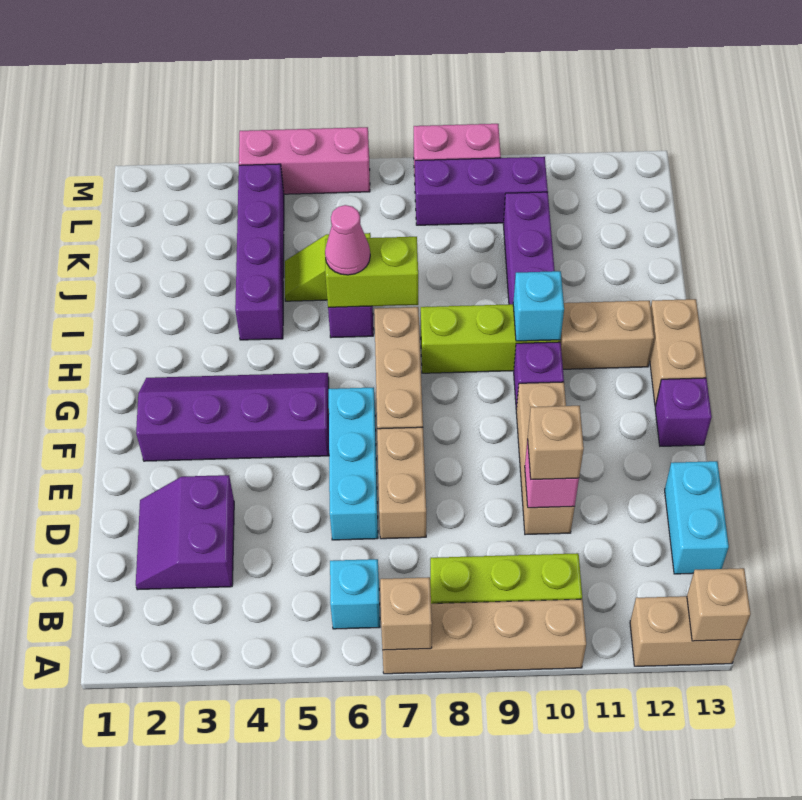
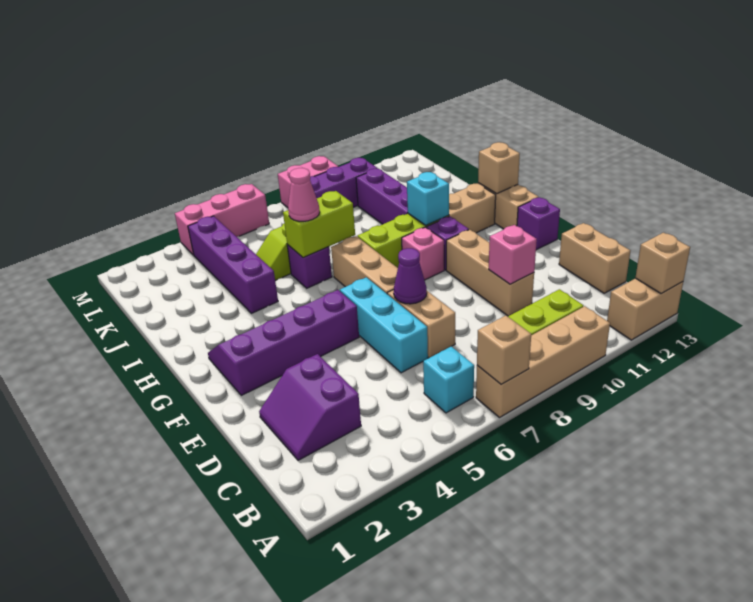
cyan brick C13:D13 level 1 -> tan brick C13:D13 level 1
tan brick D10 level 3 -> tan brick H13 level 2
none -> purple cone E7 level 2
none -> pink brick G9 level 1

